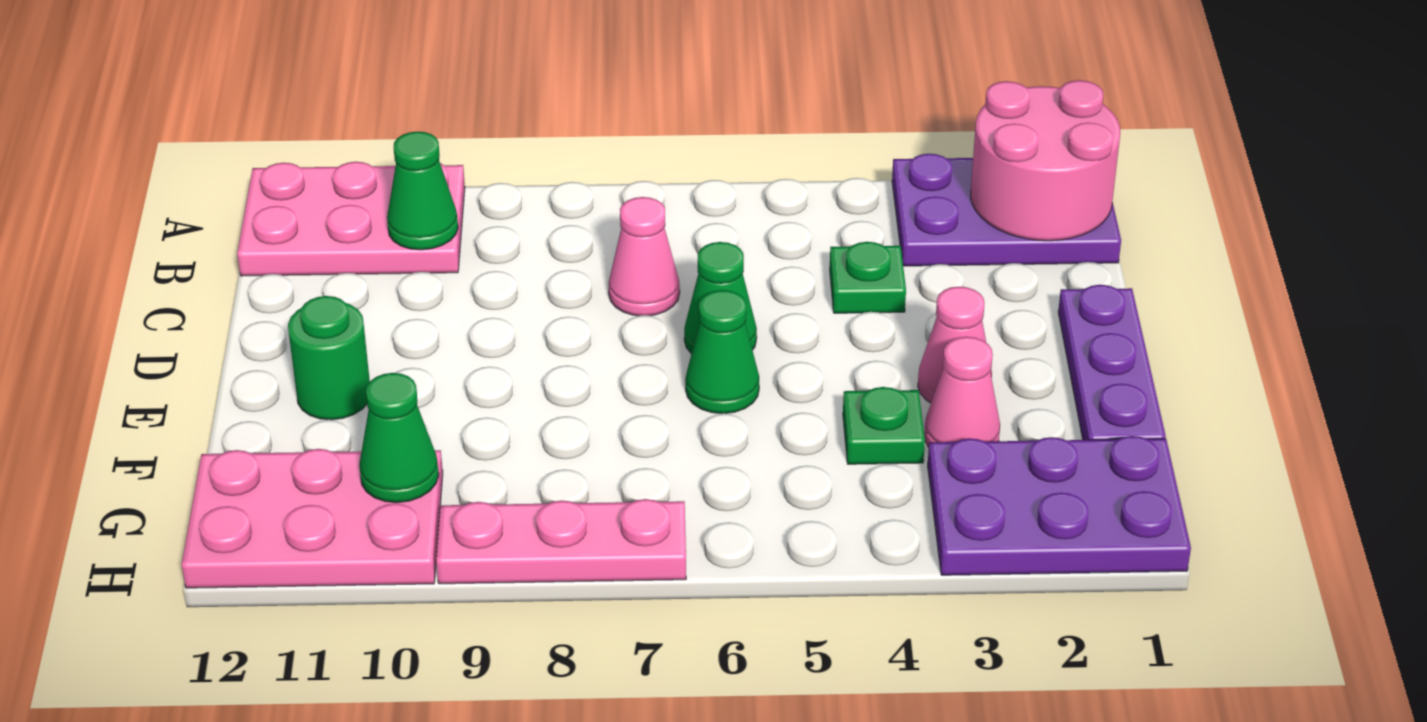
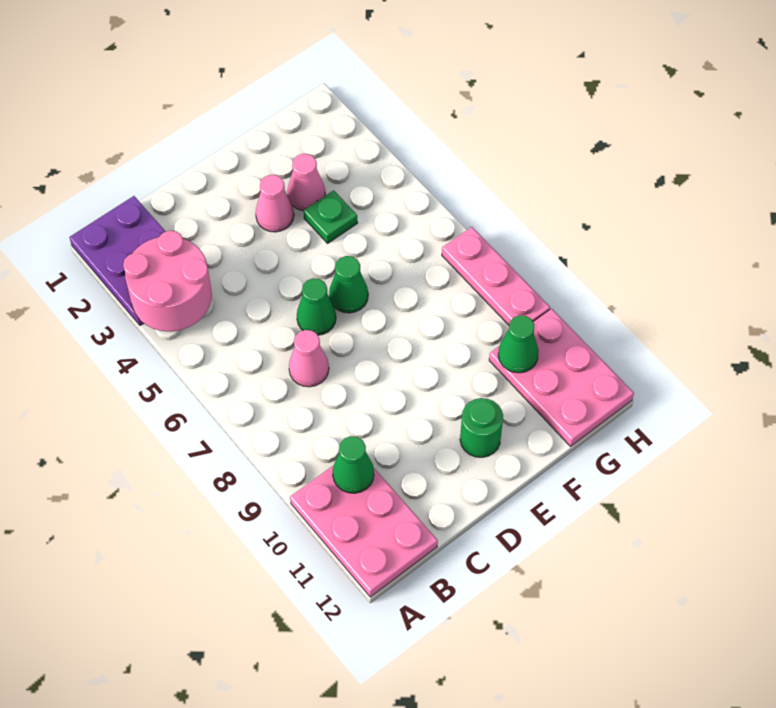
pink round brick A1:B2 level 2 -> pink round brick A3:B4 level 2
green plate C4 level 1 -> none
purple plate D1:F1 level 1 -> none
purple plate G1:H3 level 1 -> none

